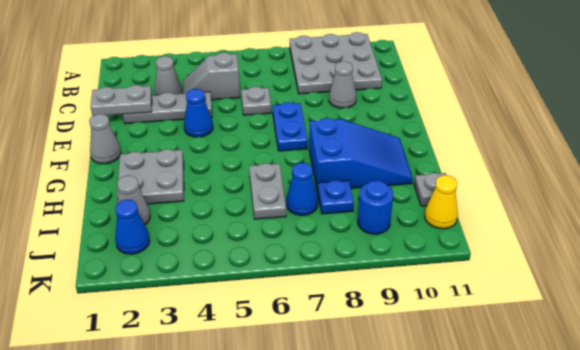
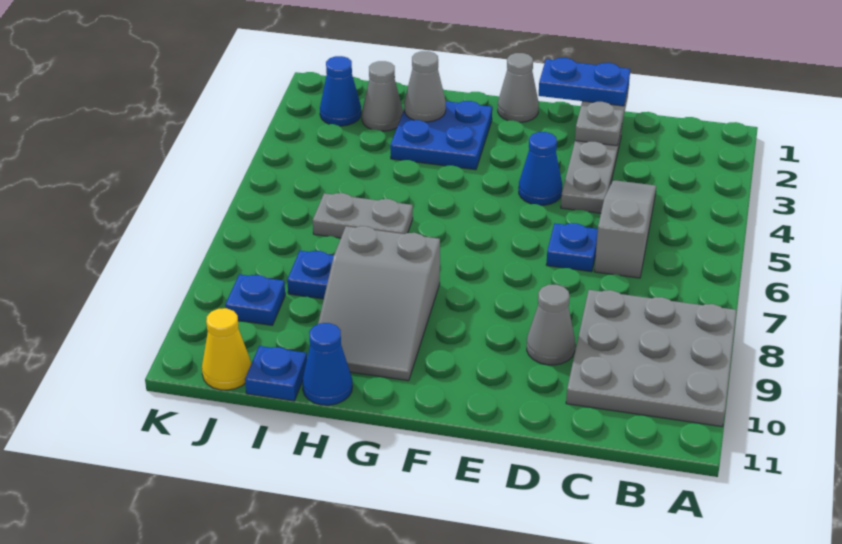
grey cone C3 level 1 -> grey cone H2 level 2
grey slope C4:C5 level 1 top 5 -> grey slope C4:C6 level 1 top 6
grey plate D6 level 1 -> blue plate D6 level 1
blue plate E7:F7 level 1 -> blue plate D1:E1 level 3
grey plate G2:H3 level 1 -> blue plate G2:H3 level 1
blue slope G8:H10 level 1 top 8 -> grey slope G8:H10 level 1 top 8
blue cone I7 level 1 -> blue cone H11 level 1
grey plate I11 level 1 -> blue plate I11 level 1
blue round brick J9 level 1 -> blue plate J9 level 1

